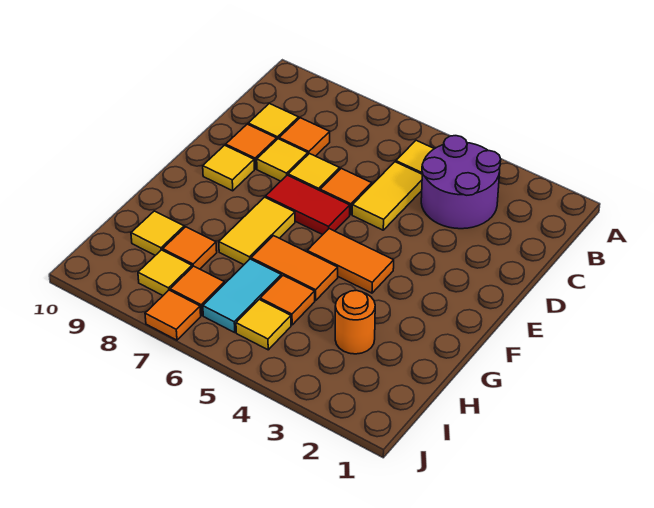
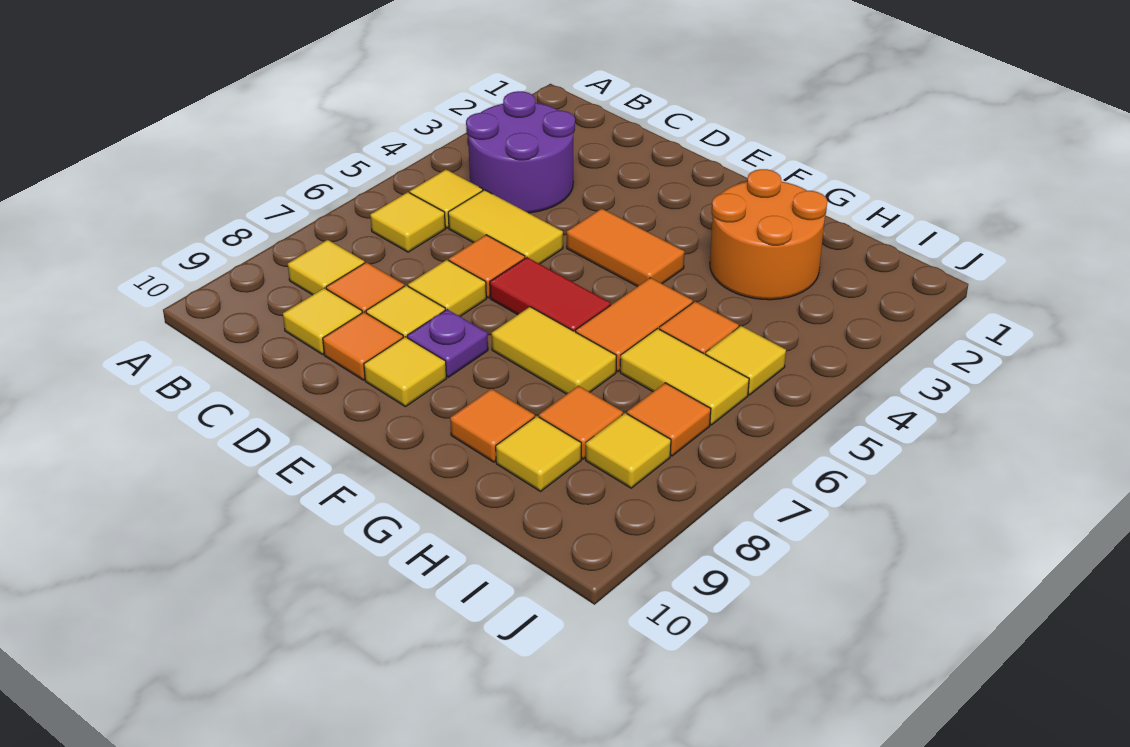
none -> yellow tile B6 level 1
none -> yellow tile B8 level 1
red tile E6:E7 level 1 -> red tile E6:F6 level 1
none -> purple plate E8 level 1
orange tile F4:F5 level 1 -> orange tile E4:F4 level 1
orange round brick H3 level 1 -> orange round brick G2:H3 level 1
cyan tile H6:I6 level 1 -> yellow tile H6:I6 level 1
orange tile J7 level 1 -> orange tile G9 level 1

